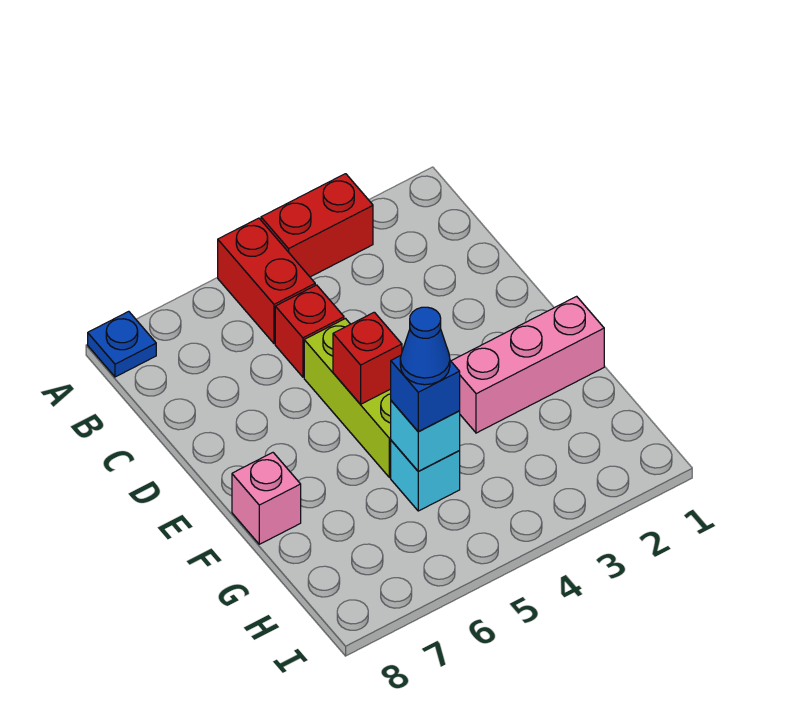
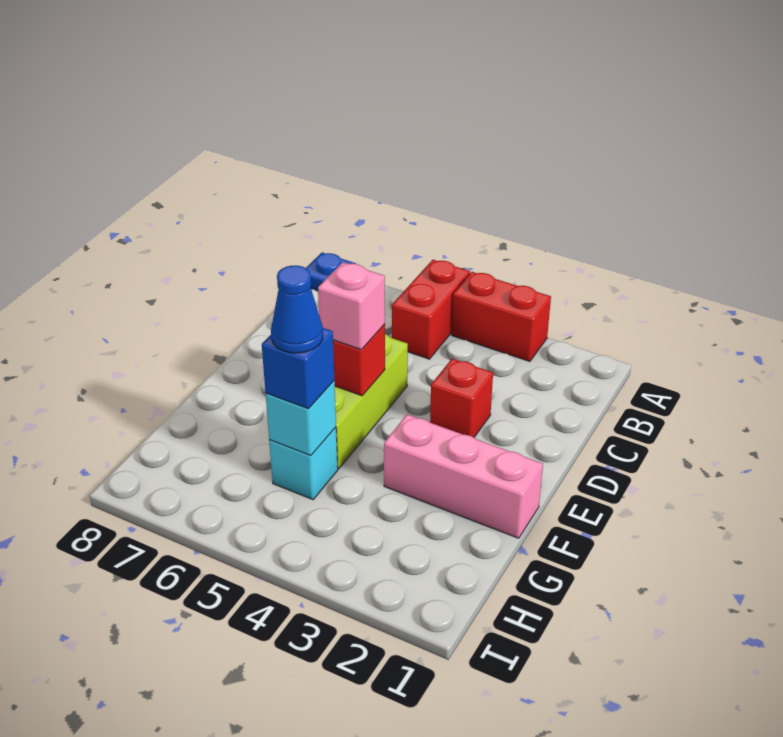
red brick C5 level 1 -> red brick D3 level 1
pink brick F8 level 1 -> pink brick E5 level 3

